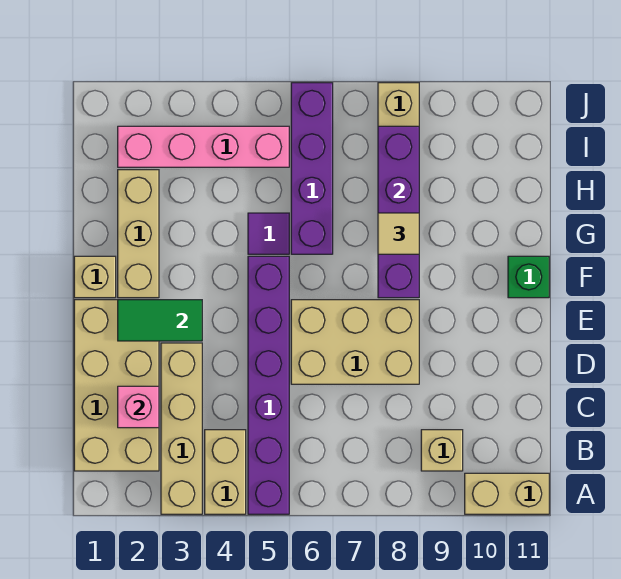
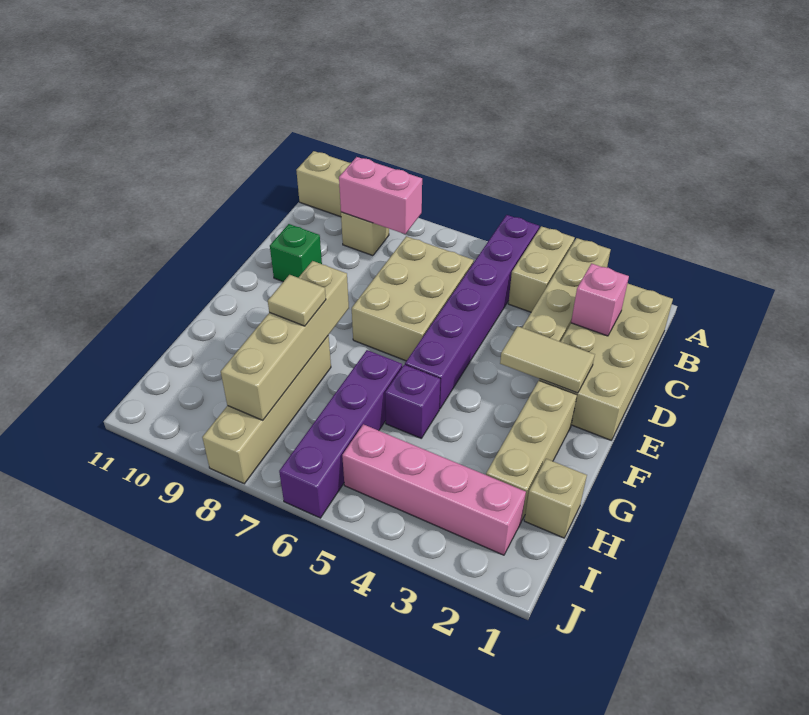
none -> pink brick B8:B9 level 2
tan brick D6:E8 level 1 -> tan brick C6:E7 level 1
green tile E2:E3 level 2 -> tan tile E2:E3 level 2
tan brick F1 level 1 -> tan brick H1 level 1
purple brick F8:I8 level 2 -> tan brick F8:I8 level 2
green brick F11 level 1 -> green brick D10 level 1
purple tile G5 level 1 -> purple brick G5 level 1

